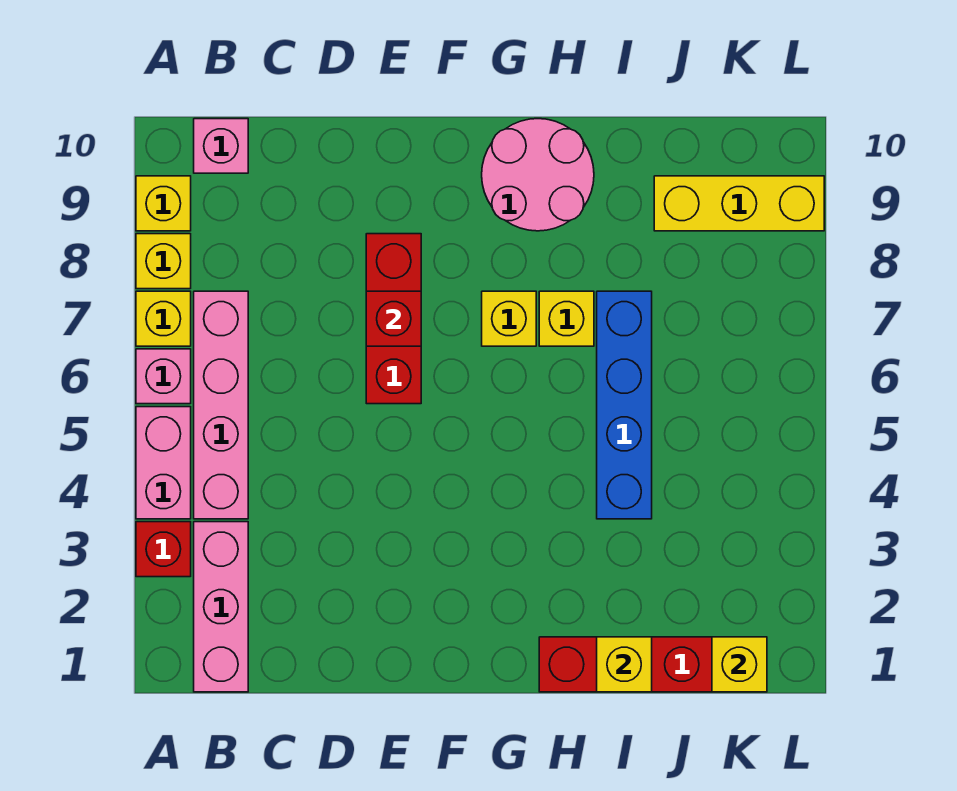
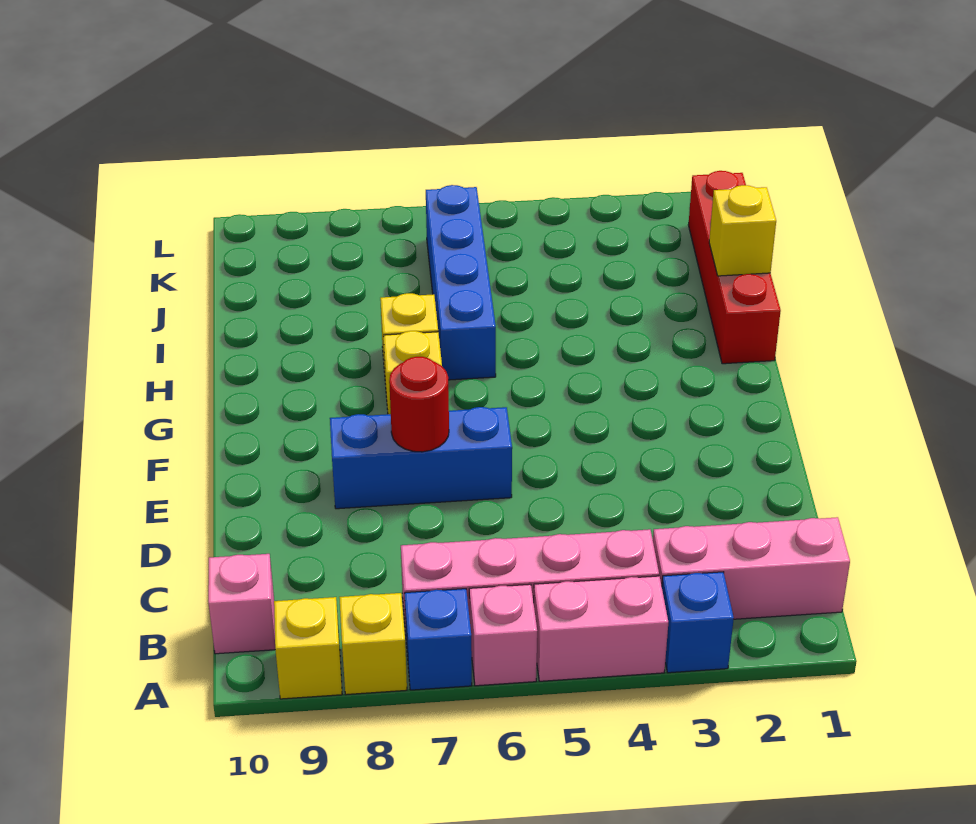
red brick A3 level 1 -> blue brick A3 level 1
yellow brick A7 level 1 -> blue brick A7 level 1
red brick E6:E8 level 1 -> blue brick E6:E8 level 1
red brick E7 level 2 -> red round brick E7 level 2
pink round brick G9:H10 level 1 -> none
blue brick I4:I7 level 1 -> blue brick H6:K6 level 1
yellow brick J9:L9 level 1 -> none
yellow brick K1 level 2 -> none

